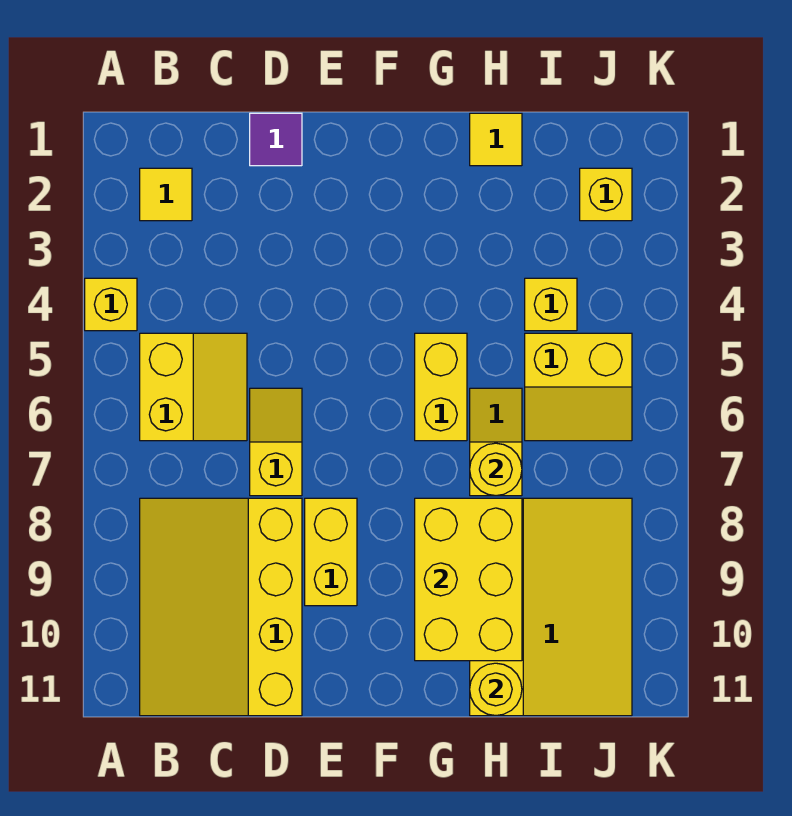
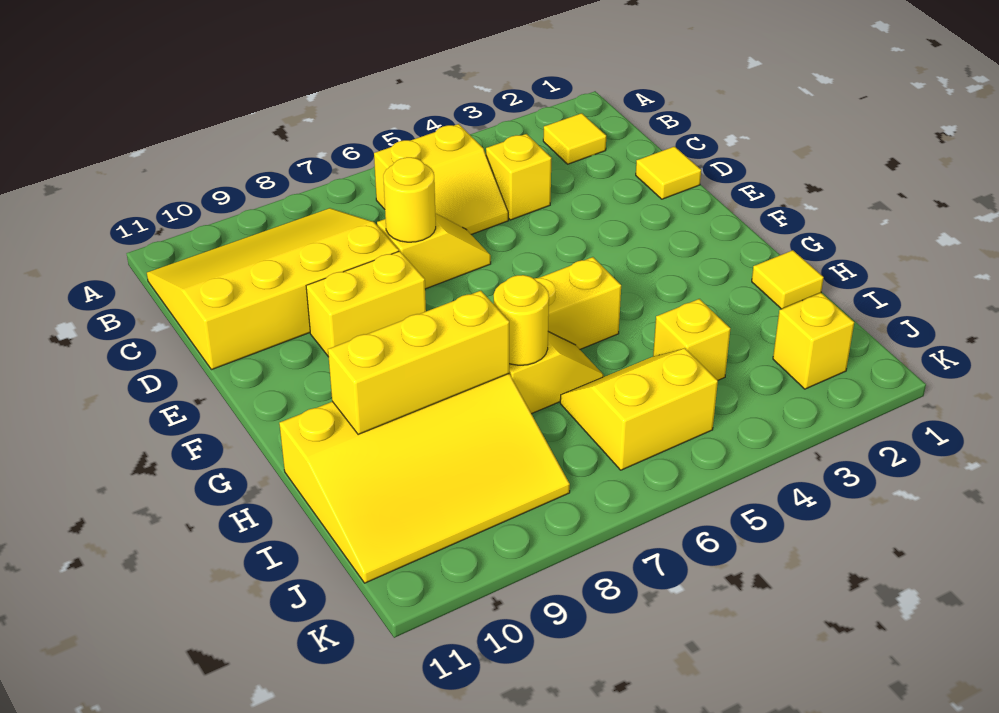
yellow brick A4 level 1 -> yellow brick C4 level 1
purple tile D1 level 1 -> yellow tile D1 level 1
yellow brick G8:H10 level 2 -> yellow brick H8:H10 level 2
yellow round brick H11 level 2 -> yellow round brick D7 level 2
yellow slope I5:J6 level 1 top 5 -> yellow slope I5:J6 level 1 top J

